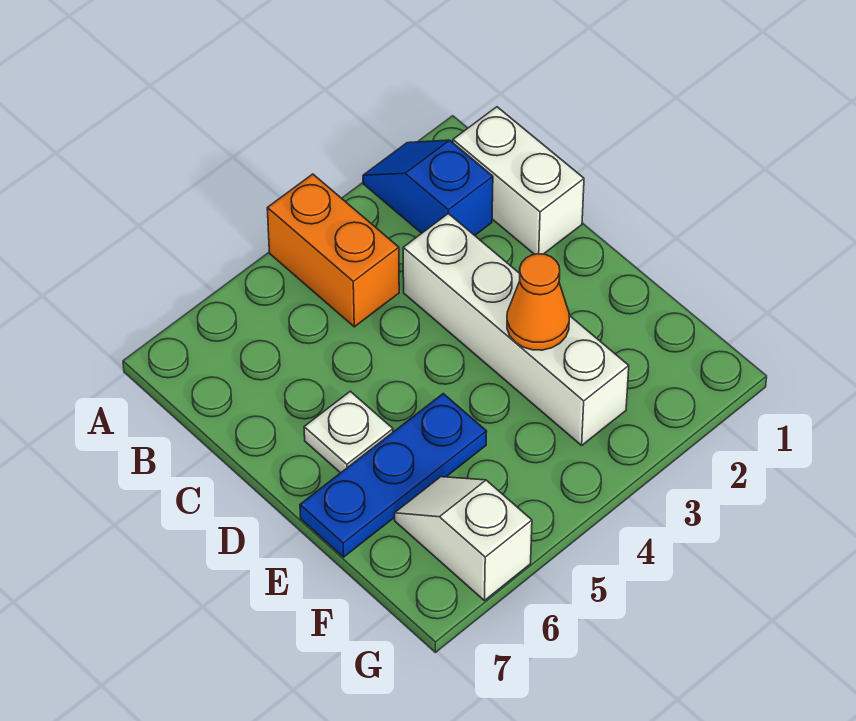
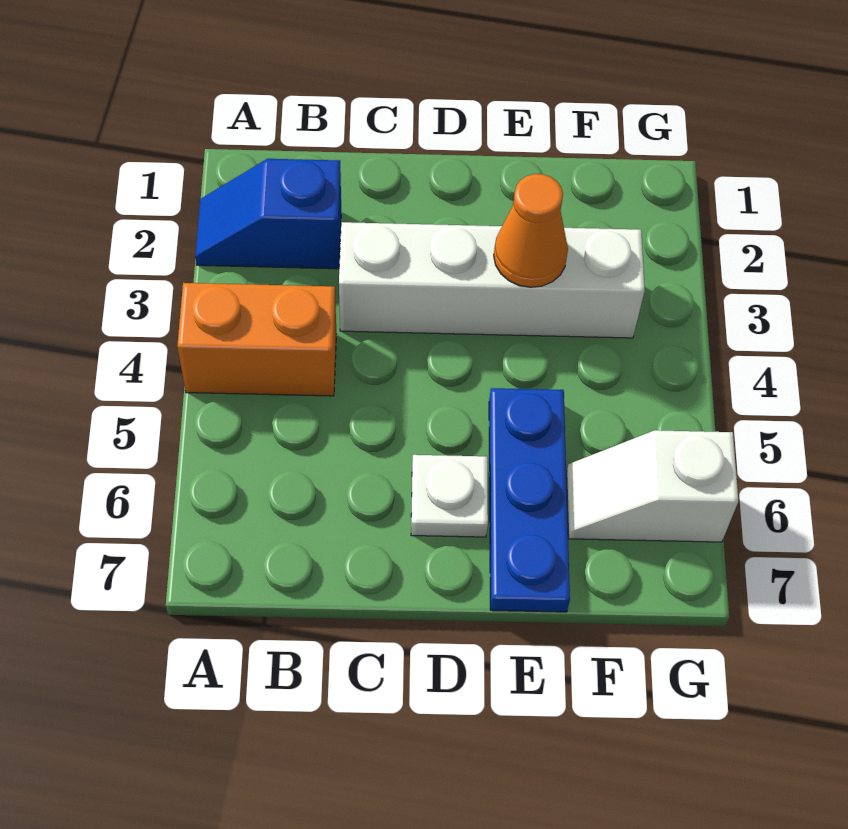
white brick B1:C1 level 1 -> none

